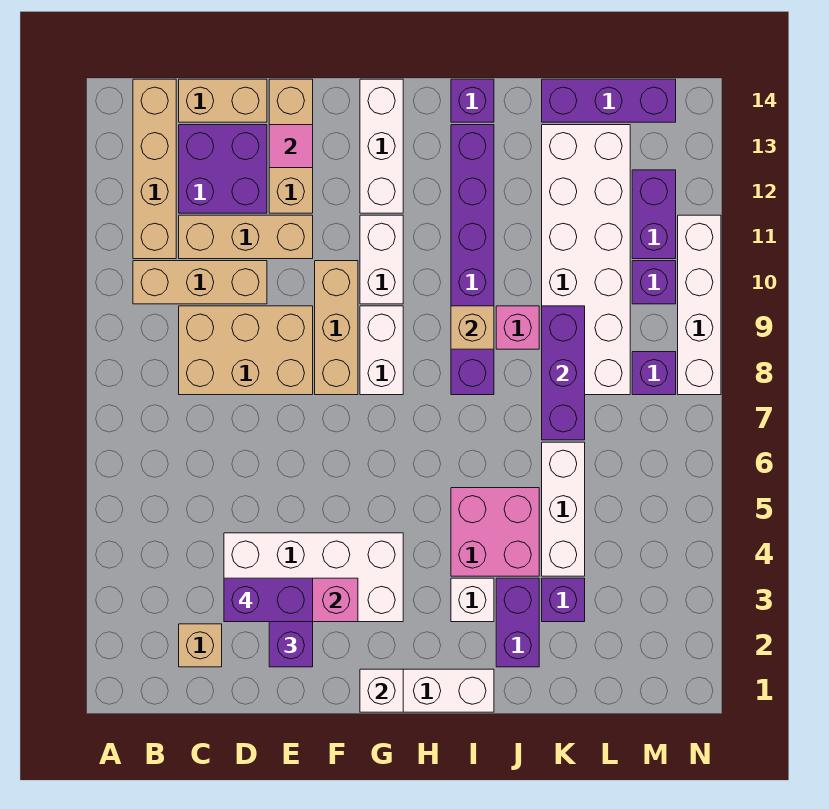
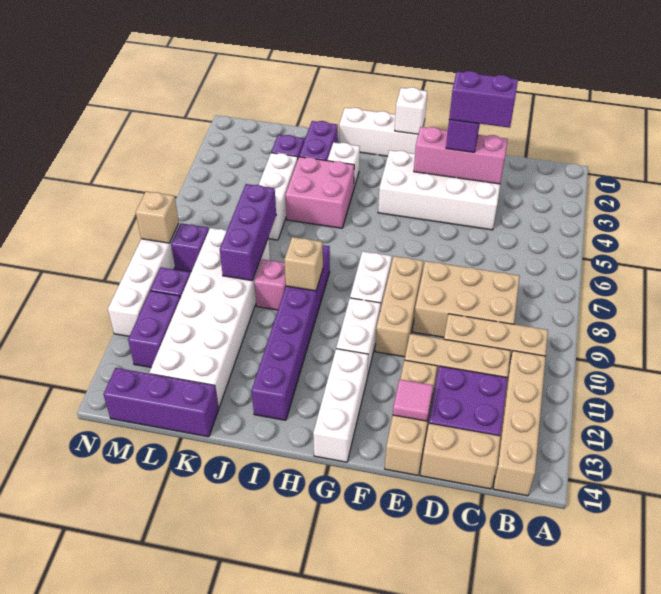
tan brick C2 level 1 -> tan brick N8 level 2
purple brick I14 level 1 -> none

